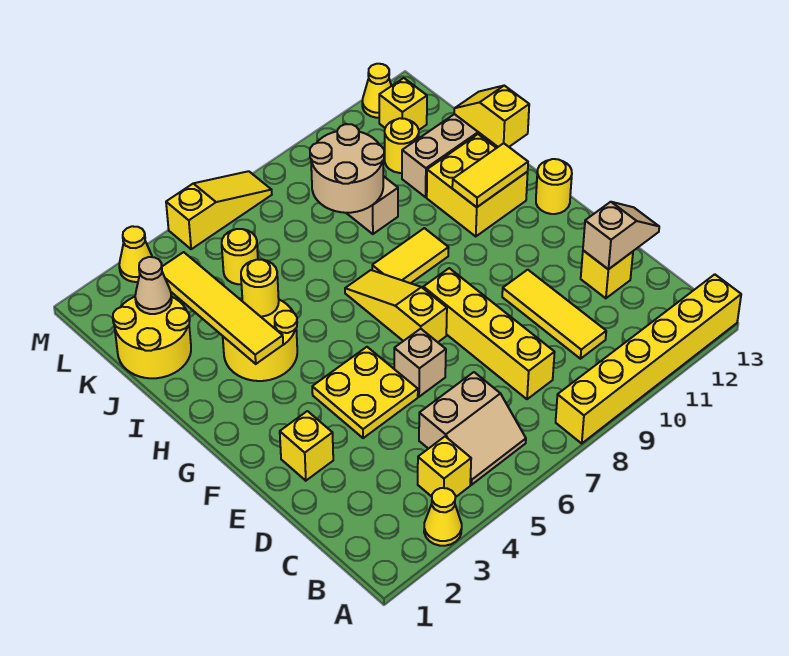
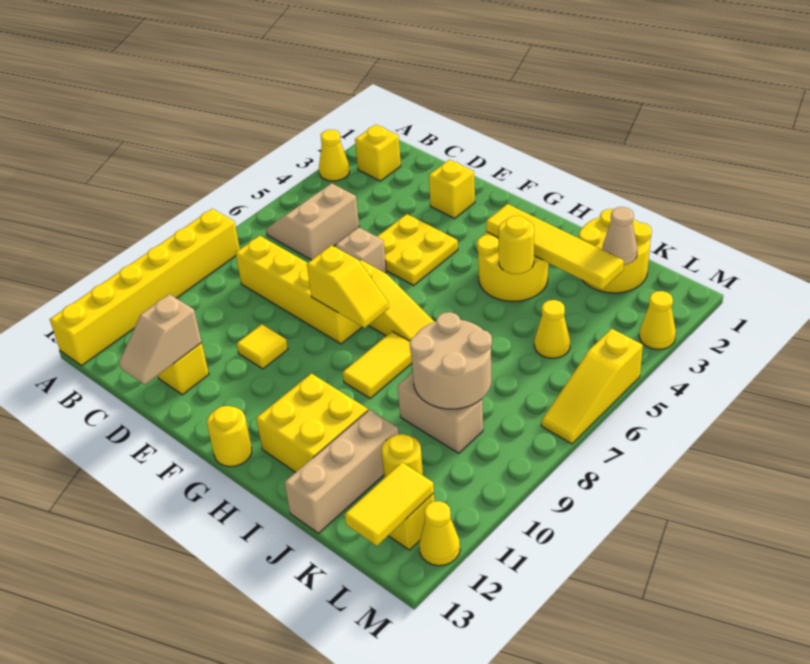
yellow brick B4 level 1 -> yellow brick B2 level 1
yellow tile C10:E10 level 1 -> yellow tile E10 level 1
yellow tile H11:H12 level 2 -> yellow tile L12:L13 level 2
yellow slope I13:J13 level 2 top I -> yellow slope F8:G8 level 2 top F
yellow round brick K5 level 1 -> yellow cone K5 level 1

